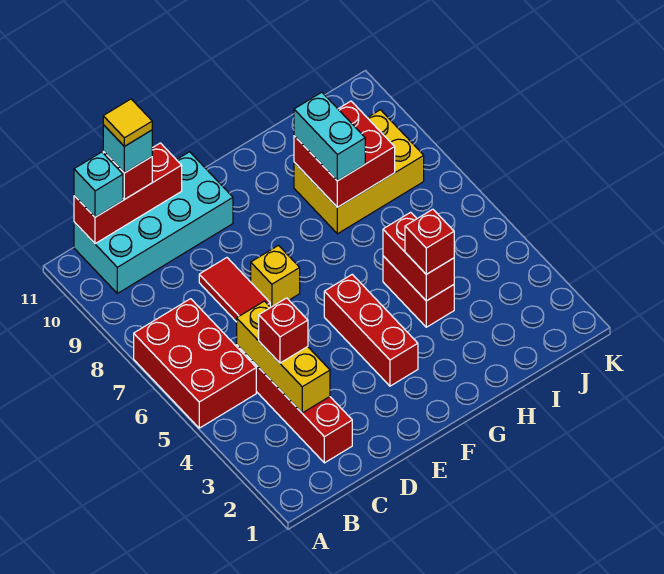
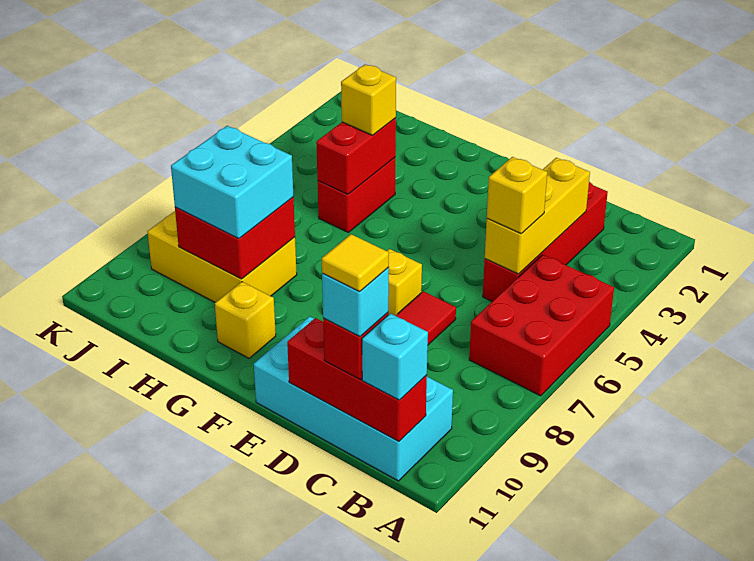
red brick C4 level 3 -> none
none -> yellow brick C5 level 3
red brick F3:F5 level 1 -> none
none -> yellow brick G10 level 1
red brick H4 level 3 -> yellow brick H4 level 3
cyan brick H8:H9 level 3 -> cyan brick H8:I9 level 3

